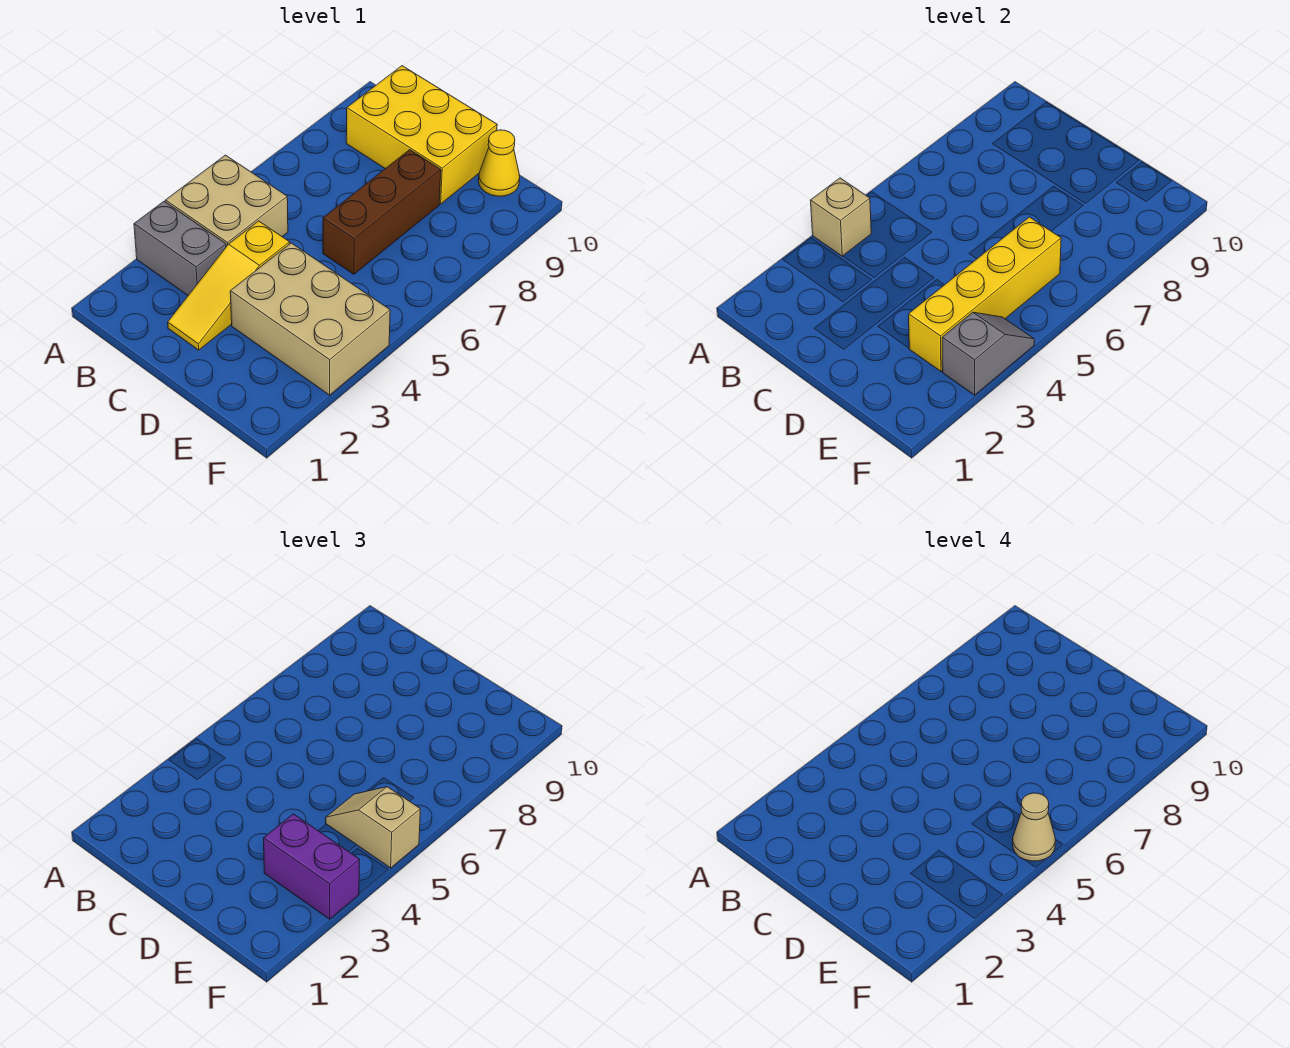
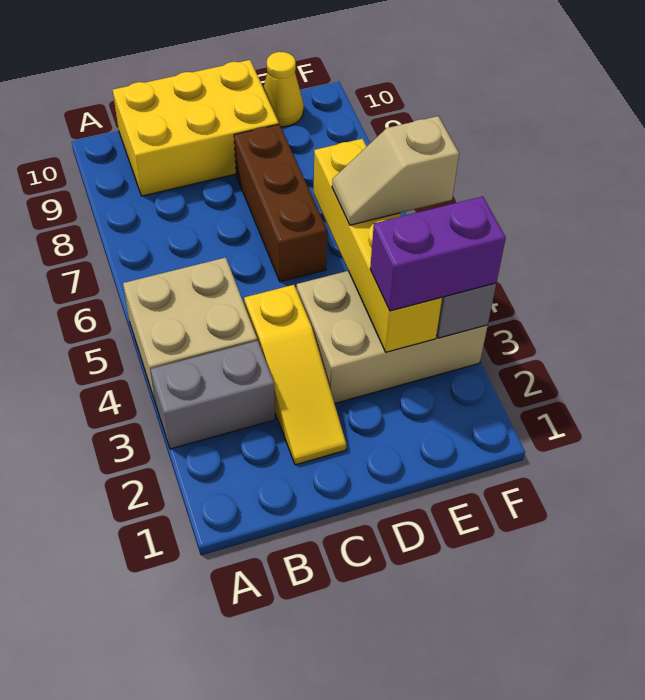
tan brick A4 level 2 -> none
tan cone F5 level 4 -> none

